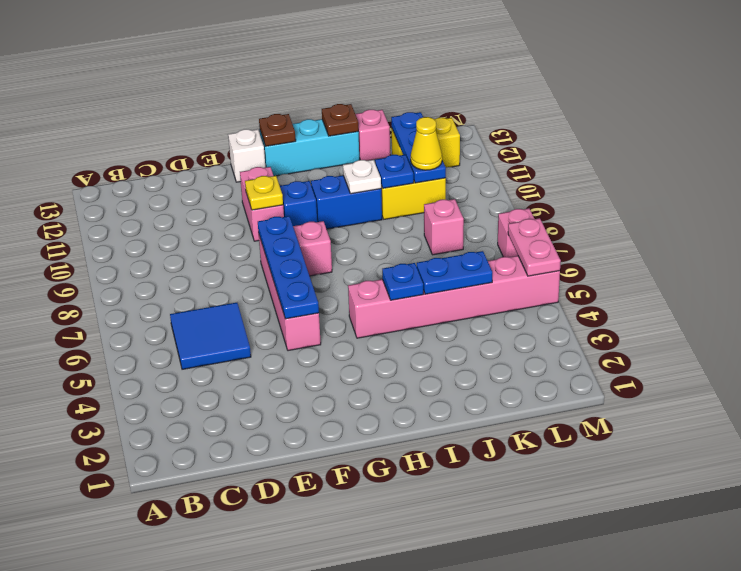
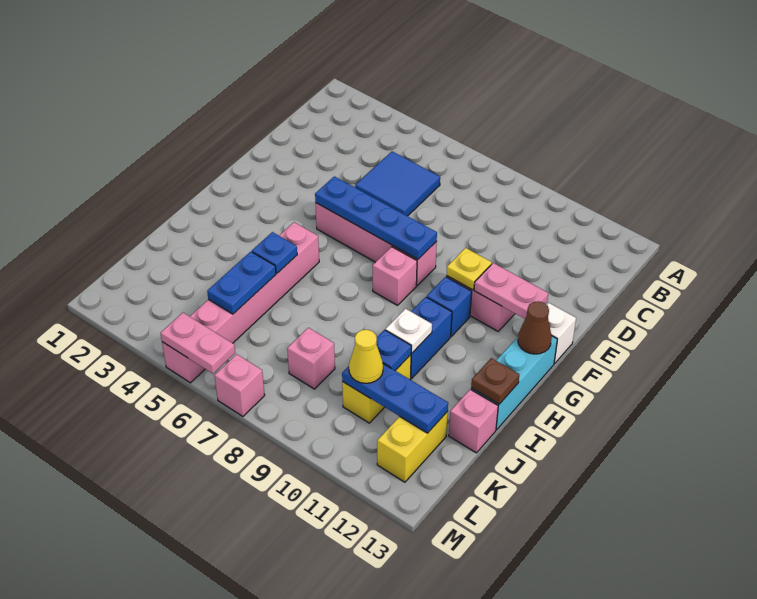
none -> pink plate F11:F12 level 2
brown plate G13 level 2 -> brown cone G13 level 2

